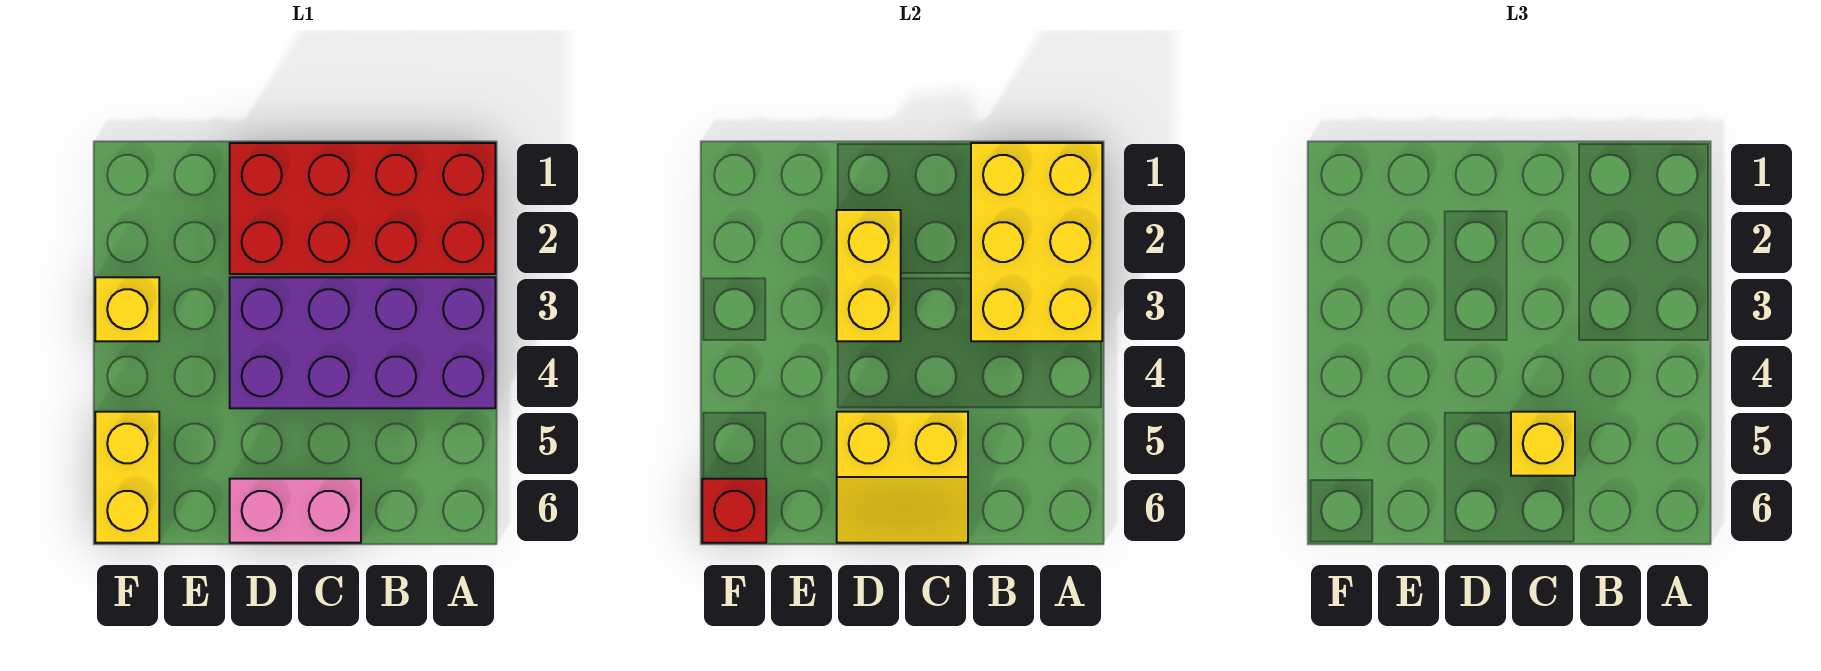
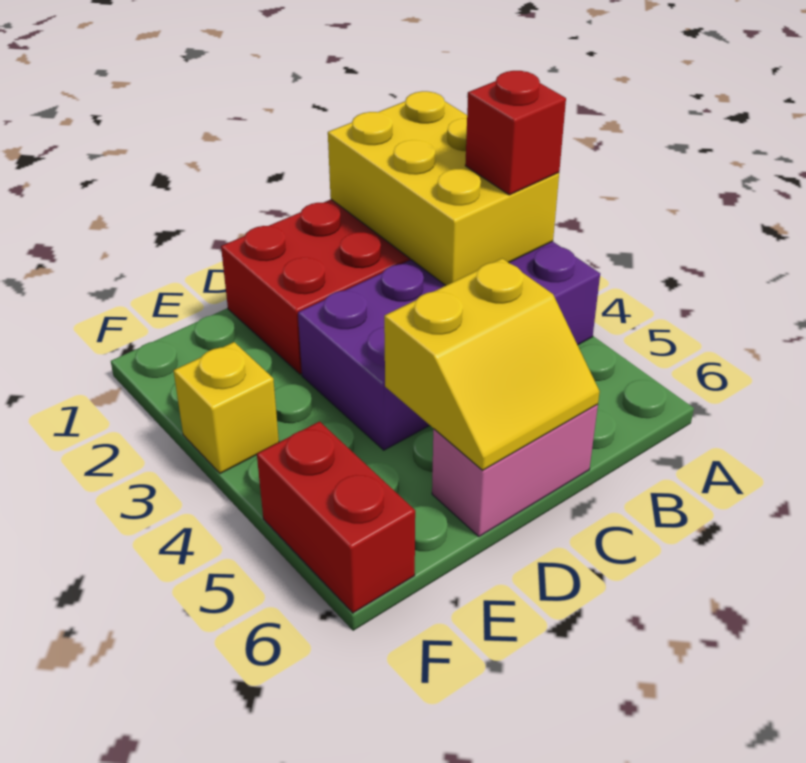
yellow brick C5 level 3 -> none
yellow brick D2:D3 level 2 -> none
yellow brick F5:F6 level 1 -> red brick F5:F6 level 1
red brick F6 level 2 -> red brick A3 level 3

